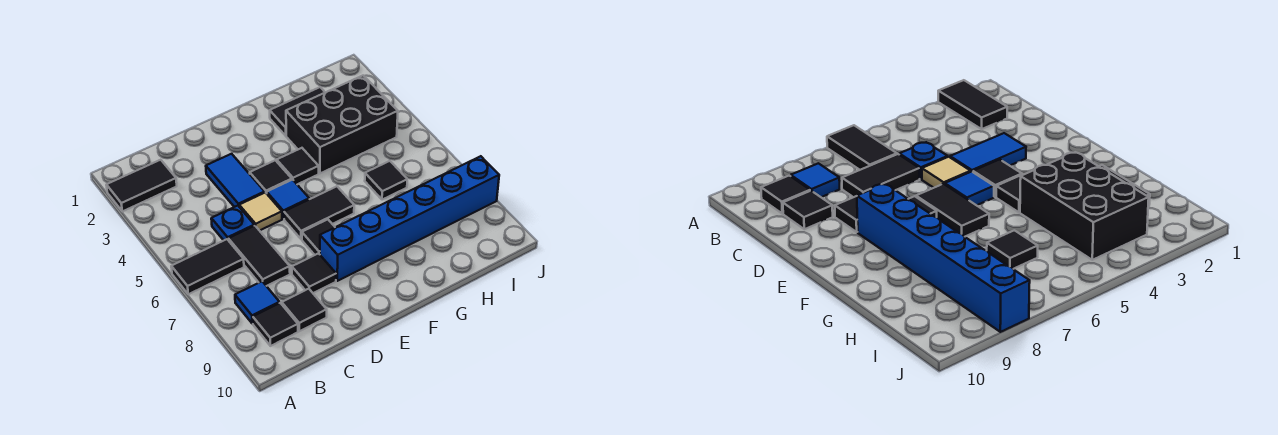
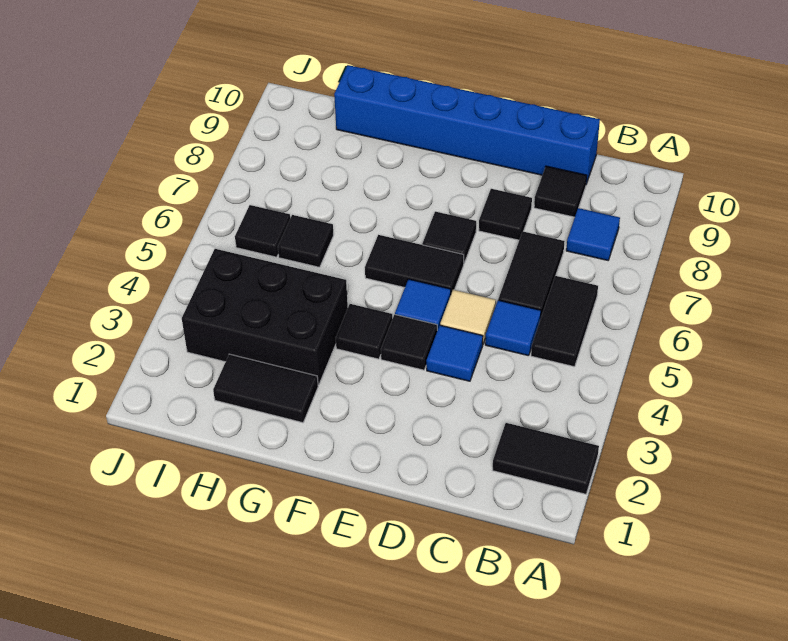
black tile A6:B6 level 1 -> black tile B5:B6 level 1
black tile B9 level 1 -> black tile I6 level 1
blue plate C5 level 1 -> blue tile C5 level 1
blue tile D3:D4 level 1 -> blue tile D4 level 1
blue brick E8:J8 level 1 -> blue brick C10:H10 level 1

